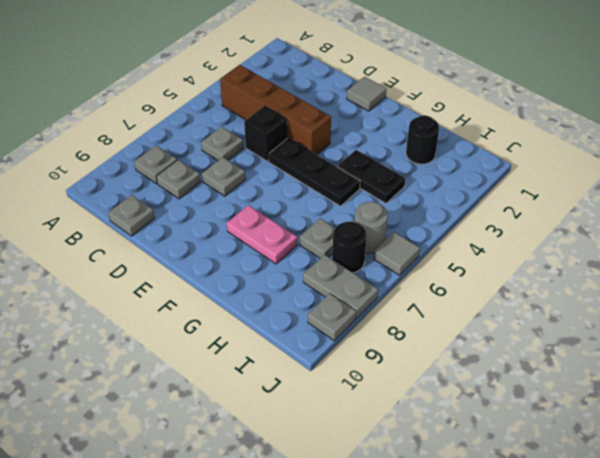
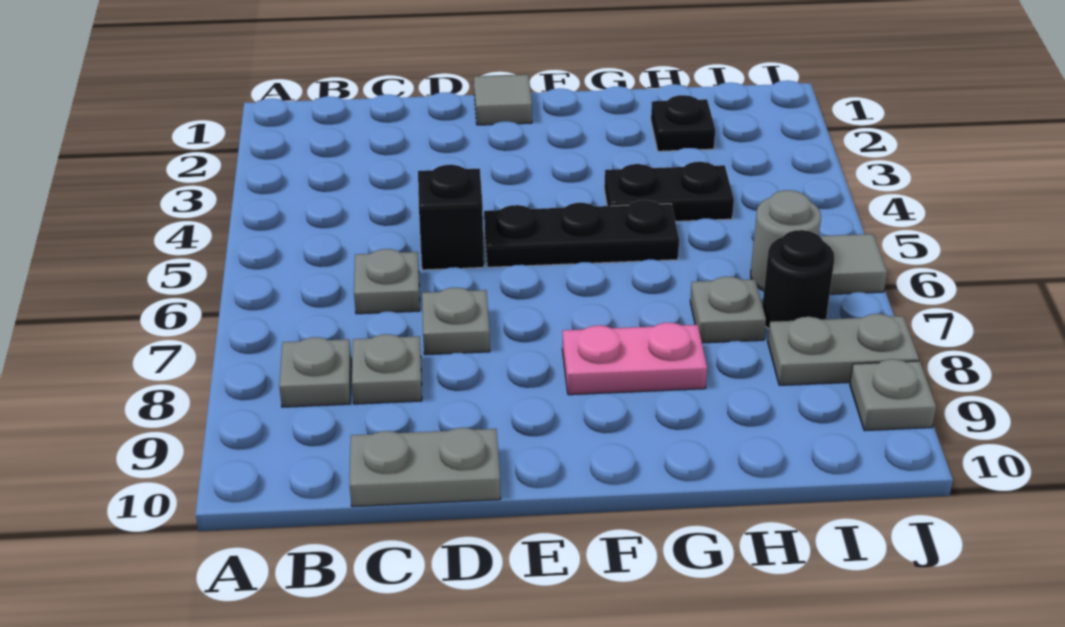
brown brick B4:E4 level 1 -> none
grey plate C10 level 1 -> grey plate C10:D10 level 1
black round brick H2 level 1 -> black plate H2 level 1

